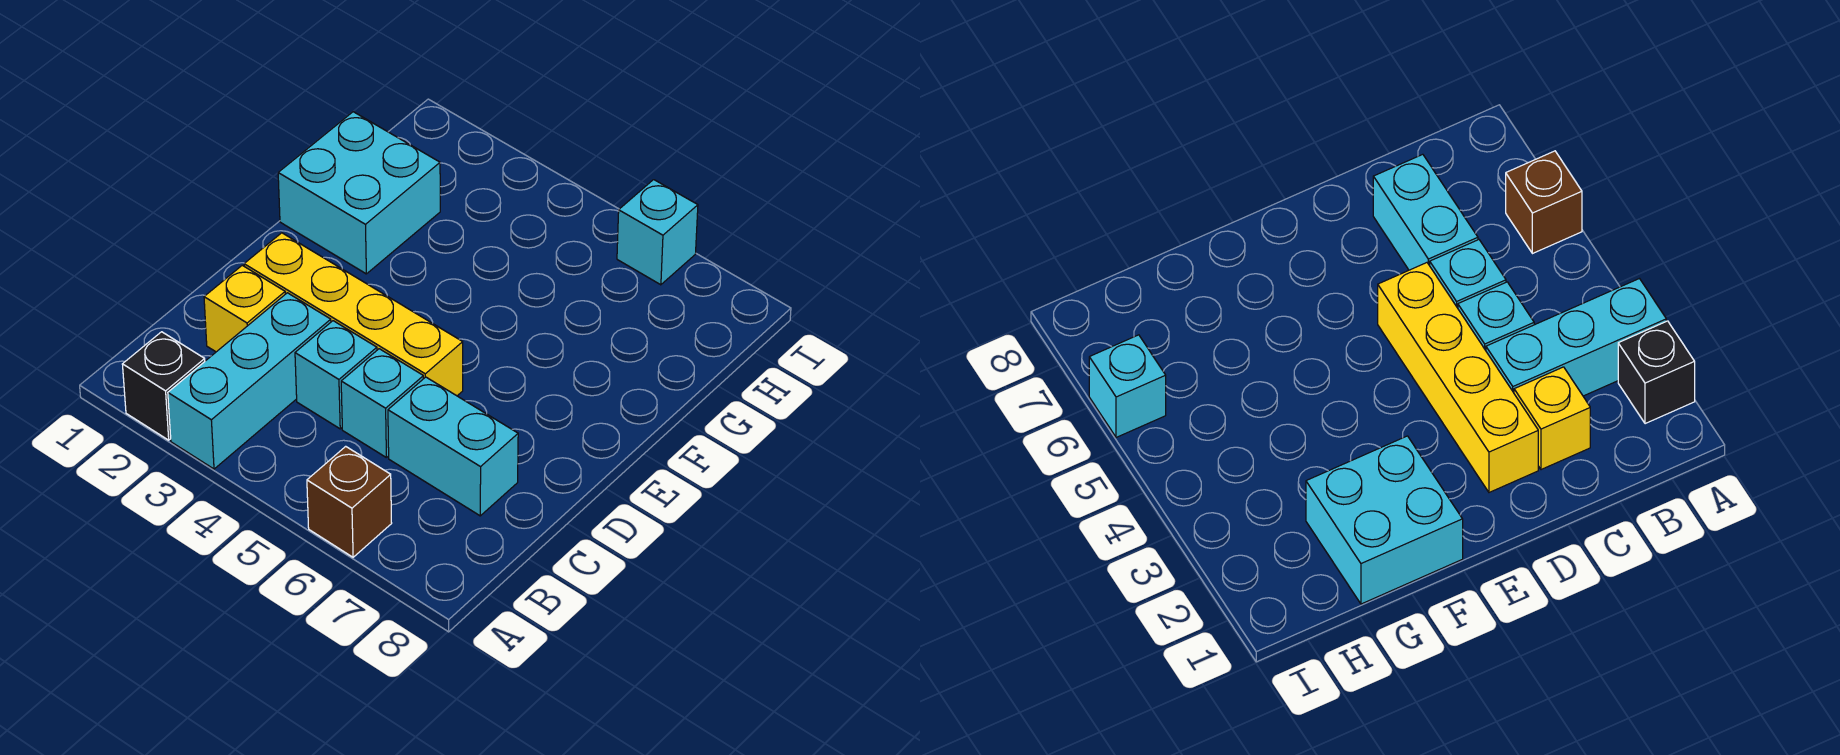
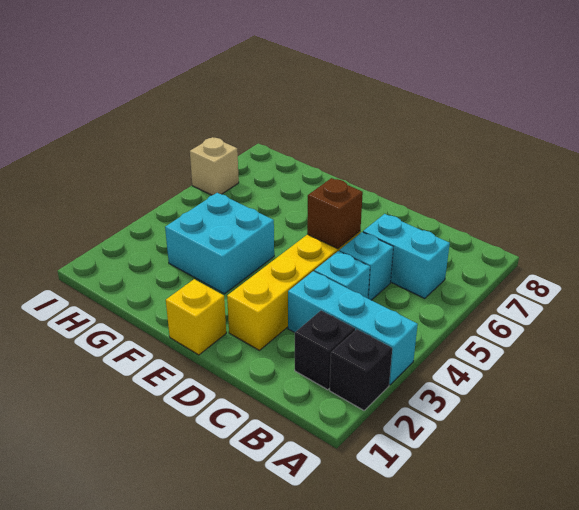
brown brick A6 level 1 -> brown brick D5 level 2
none -> black brick B2 level 1
yellow brick C2 level 1 -> yellow brick E1 level 1
cyan brick C6:C7 level 1 -> cyan brick B6:C6 level 1
cyan brick F1:G2 level 1 -> cyan brick F3:G4 level 1
cyan brick I6 level 1 -> tan brick I6 level 1

